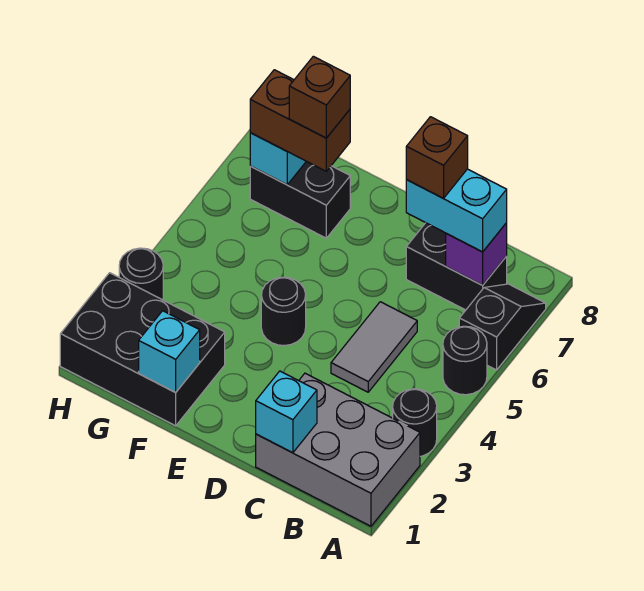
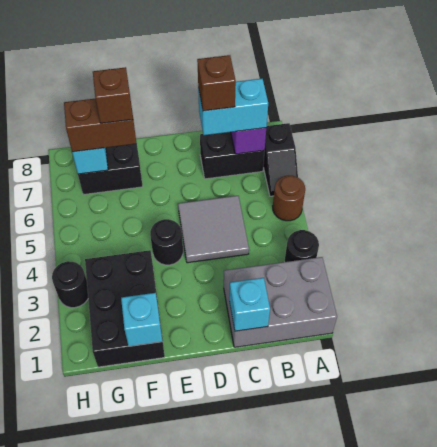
black round brick A5 level 1 -> brown round brick A5 level 1
black slope A6:A7 level 1 top 6 -> black slope A6:A7 level 1 top 7
grey tile C4:C5 level 1 -> grey tile C4:D5 level 1
black brick F1:H2 level 1 -> black brick F1:G3 level 1

